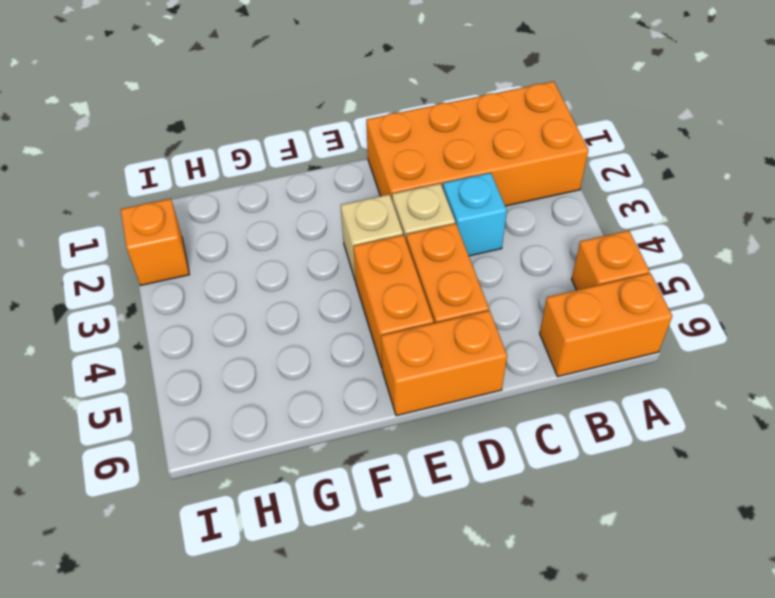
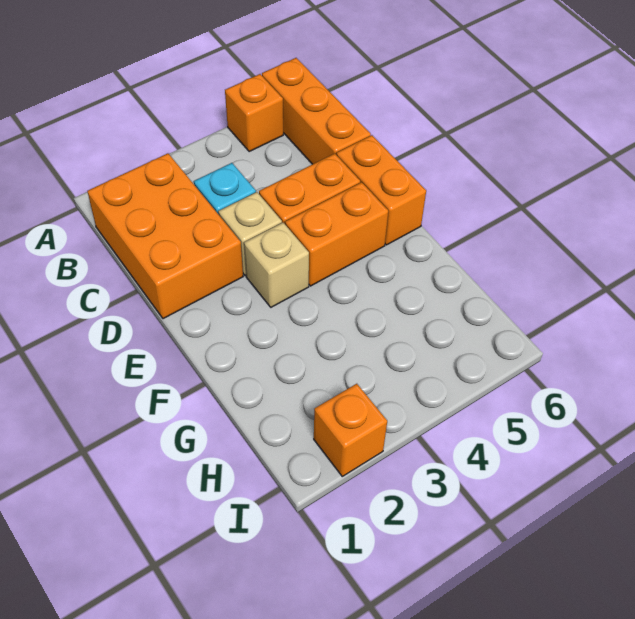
orange brick A1:D2 level 1 -> orange brick B1:D2 level 1
orange brick A6:B6 level 1 -> orange brick A6:C6 level 1

